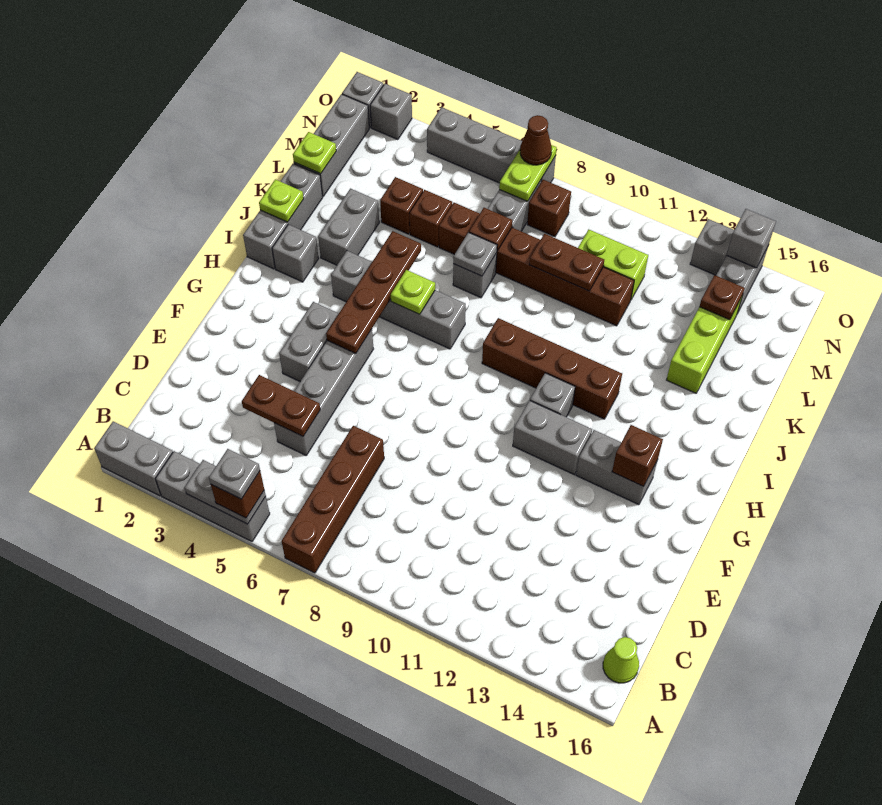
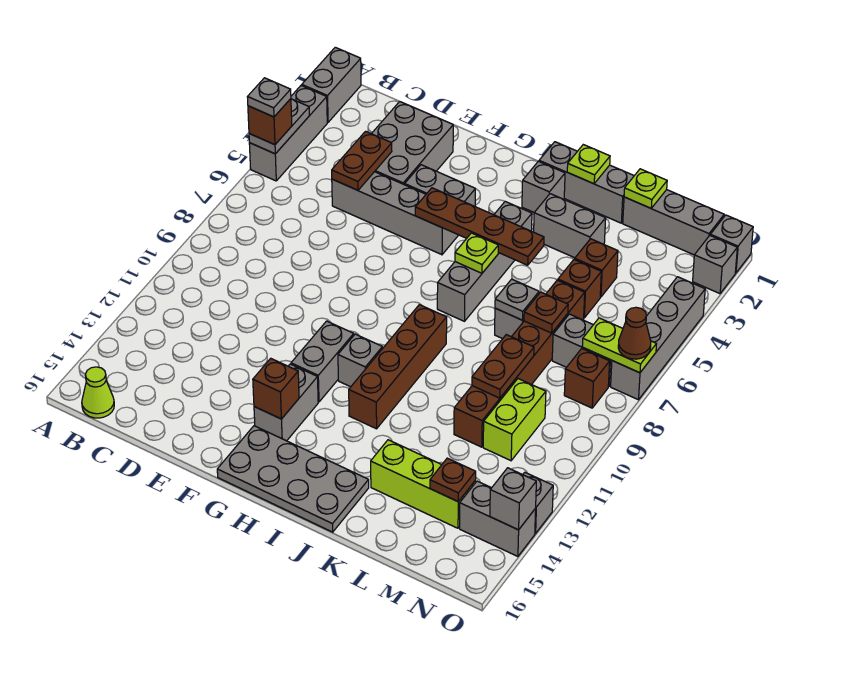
brown brick A7:D7 level 1 -> none
none -> grey brick D2:E4 level 1
none -> grey plate G15:J16 level 1

